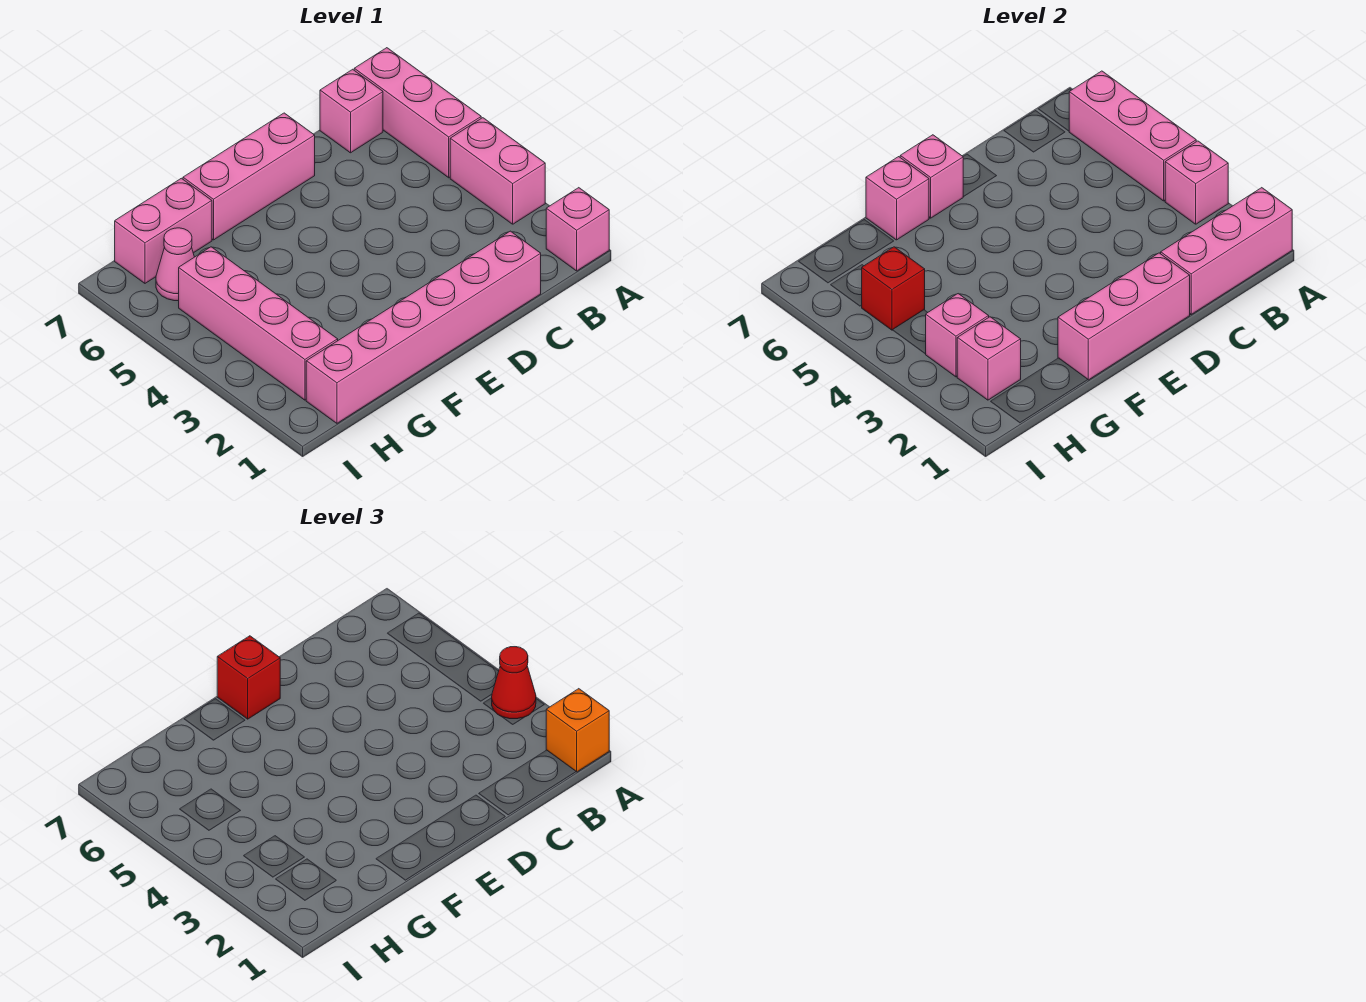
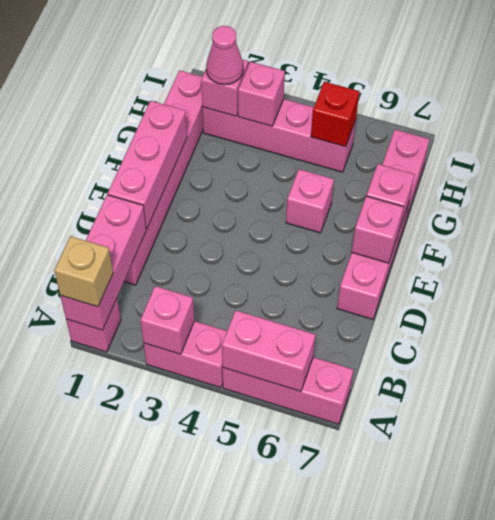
orange brick A1 level 3 -> tan brick A1 level 3
red cone A3 level 3 -> none
pink brick A4:A6 level 2 -> pink brick A5:A6 level 2
pink brick B7 level 1 -> pink brick F5 level 1
red brick E7 level 3 -> none
pink cone H6 level 1 -> pink cone H2 level 3

